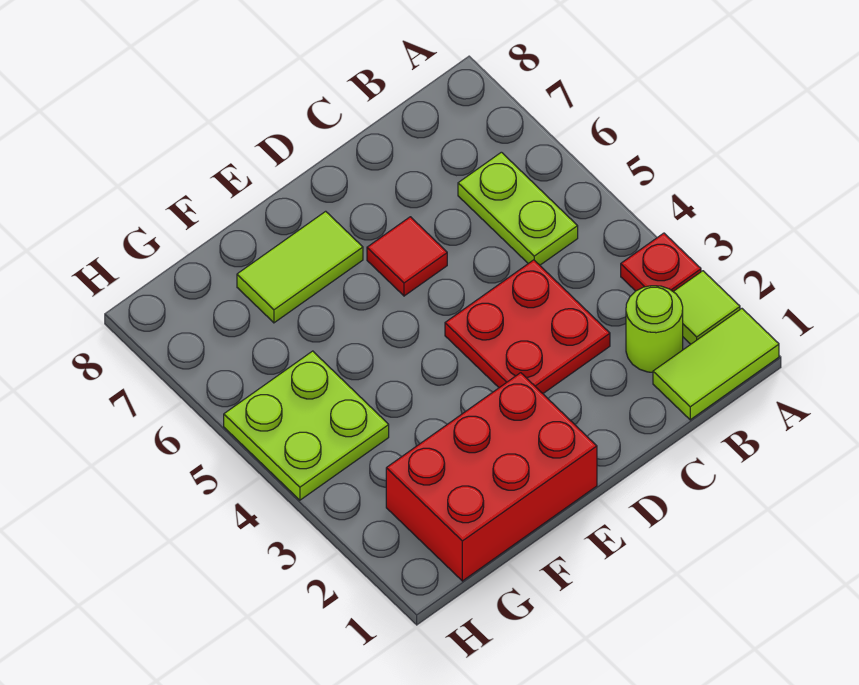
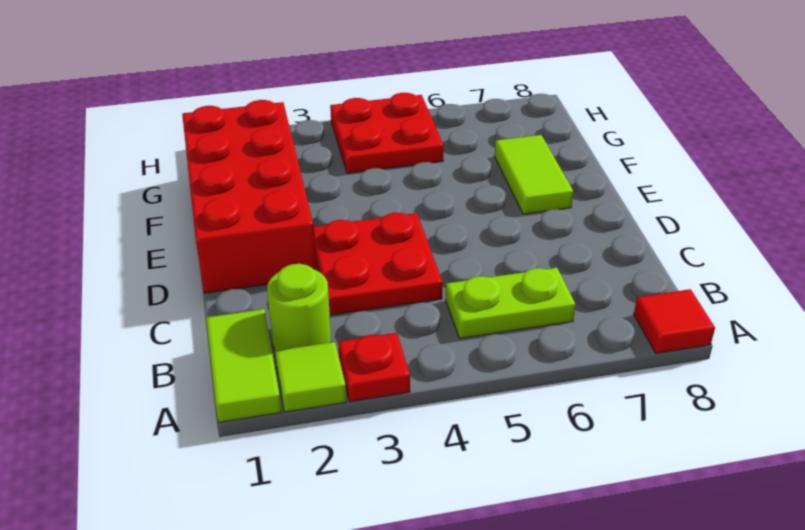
red tile D6 level 1 -> red tile A8 level 1
red brick E1:G2 level 1 -> red brick D1:G2 level 1
lime plate G4:H5 level 1 -> red plate G4:H5 level 1

